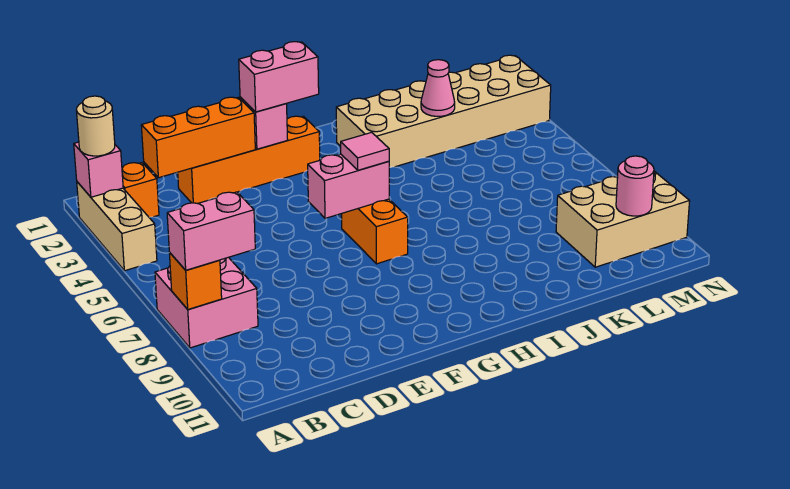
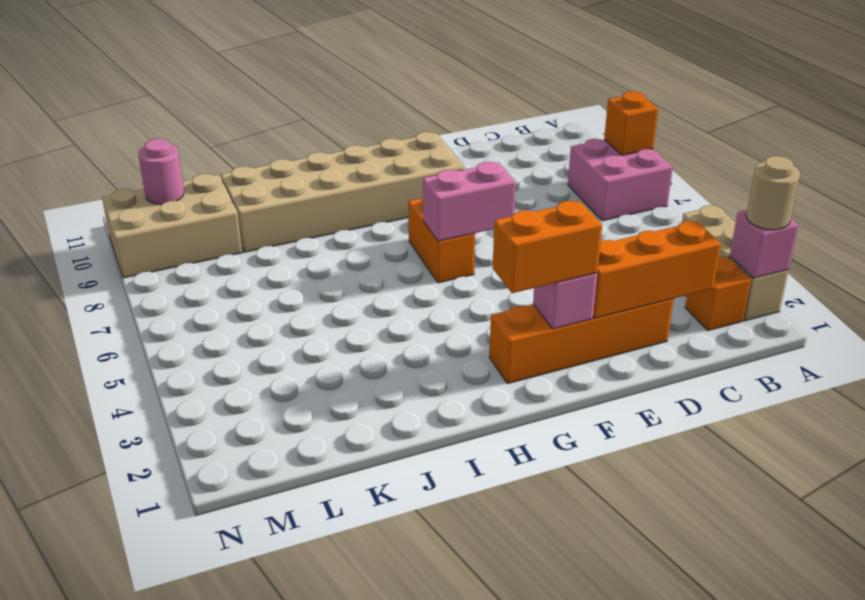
pink brick A8:B8 level 3 -> none
pink brick F2:G2 level 3 -> orange brick F2:G2 level 3
pink tile G6 level 3 -> none
tan brick I2:N3 level 1 -> tan brick F9:K10 level 1
pink cone K3 level 2 -> none

